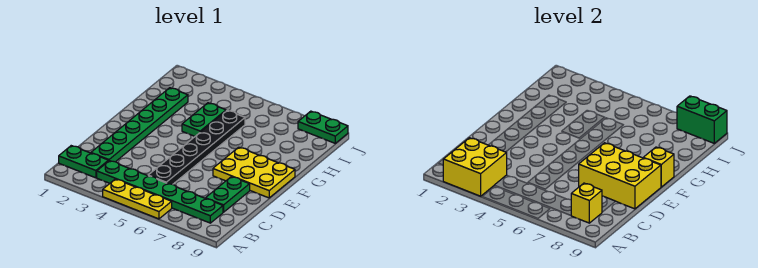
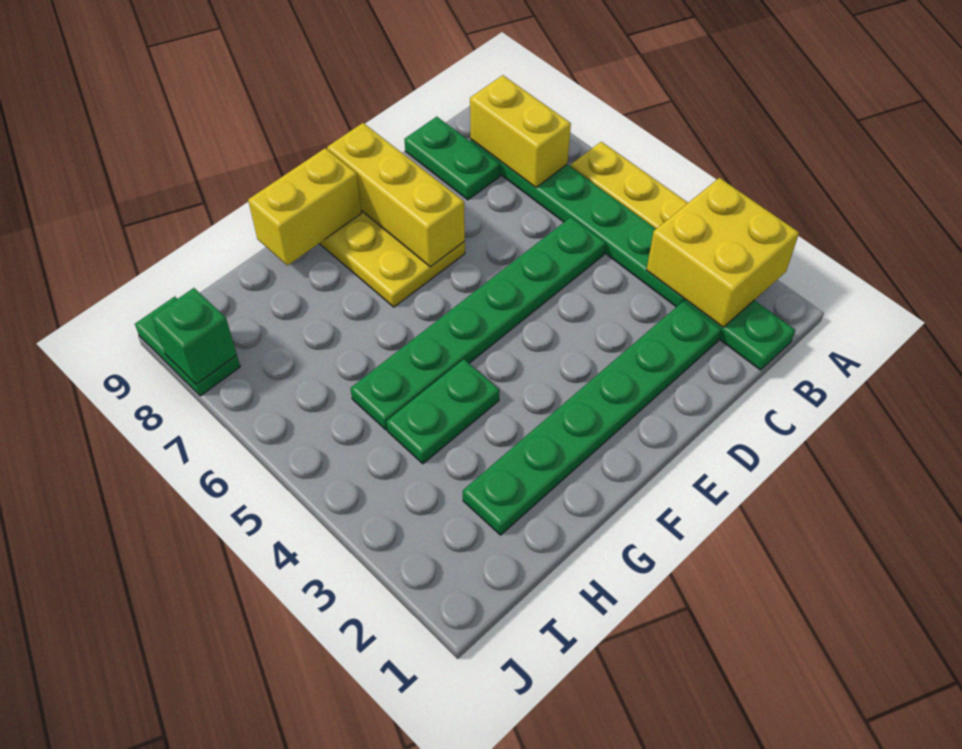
yellow brick B8 level 2 -> yellow brick B7:B8 level 2
black plate C5:H5 level 1 -> green plate C5:H5 level 1
green plate C8:D8 level 1 -> green plate C8:C9 level 1
yellow brick D7:E9 level 2 -> yellow brick E7:E9 level 2
yellow brick F9 level 2 -> yellow brick F9:G9 level 2
green brick J8:J9 level 2 -> green brick J8 level 2

